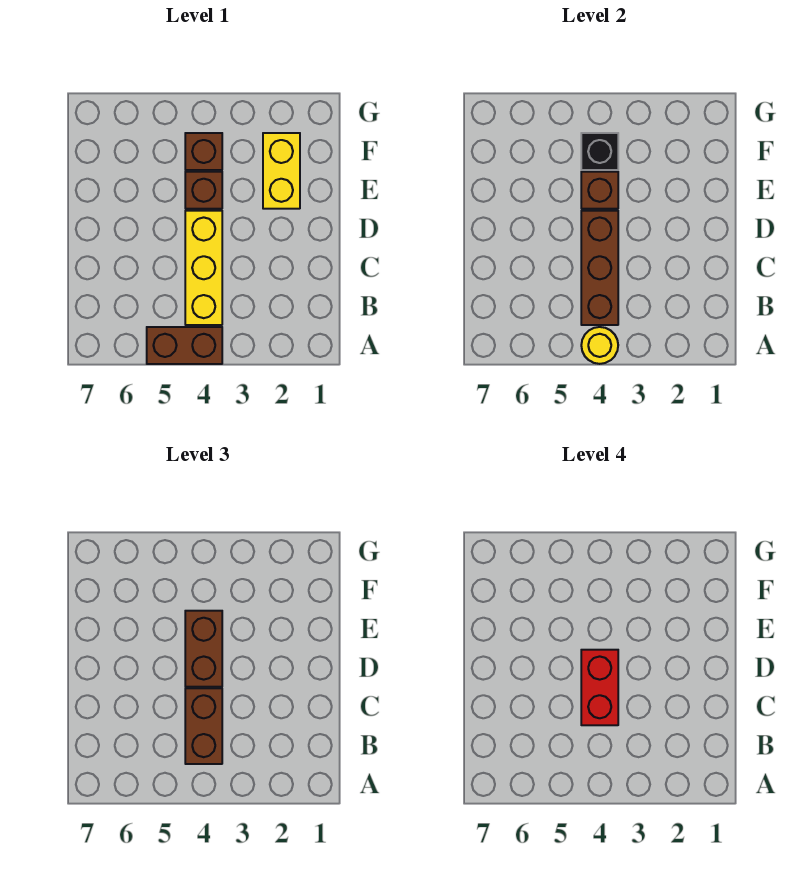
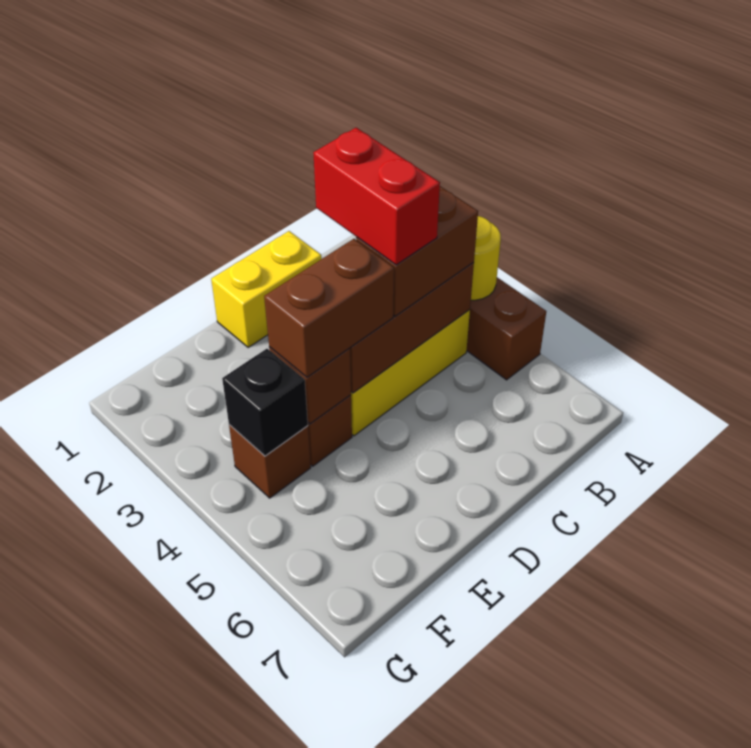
red brick C4:D4 level 4 -> red brick C3:C4 level 4
yellow brick E2:F2 level 1 -> yellow brick C1:D1 level 1

